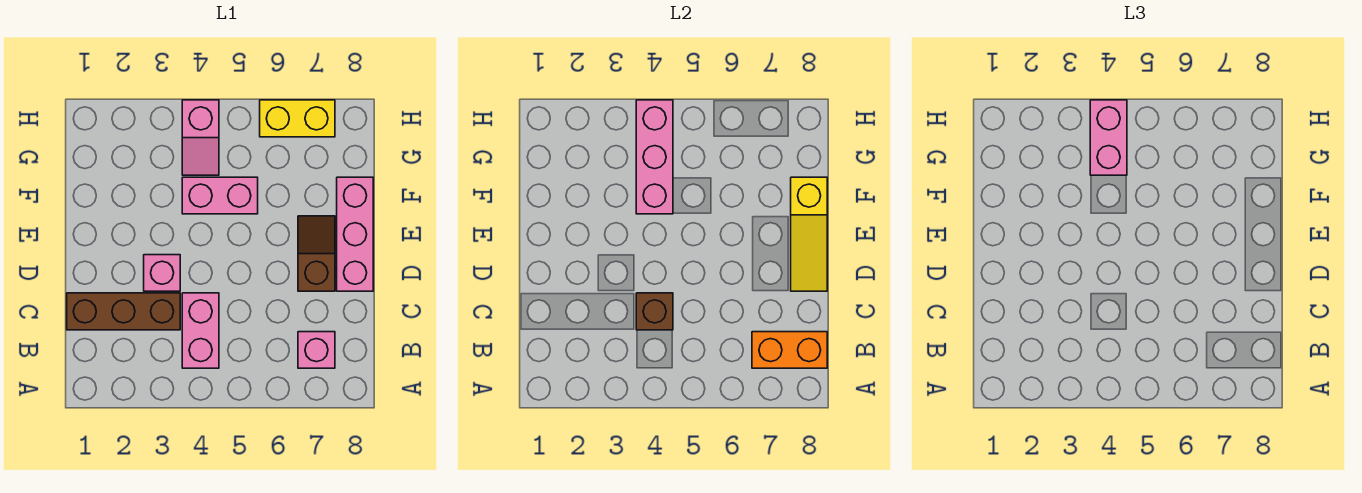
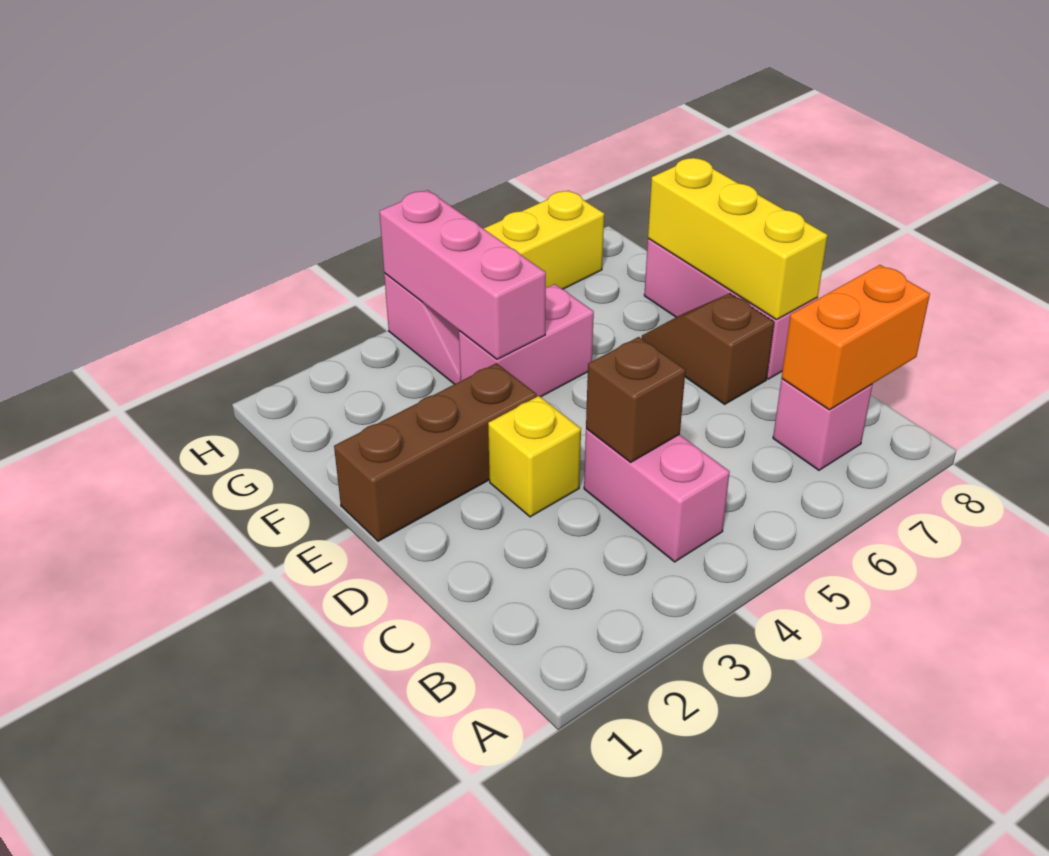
brown brick C1:C3 level 1 -> brown brick E1:E3 level 1
pink brick D3 level 1 -> yellow brick D3 level 1
yellow slope D8:F8 level 2 top F -> yellow brick D8:F8 level 2
pink brick G4:H4 level 3 -> none

